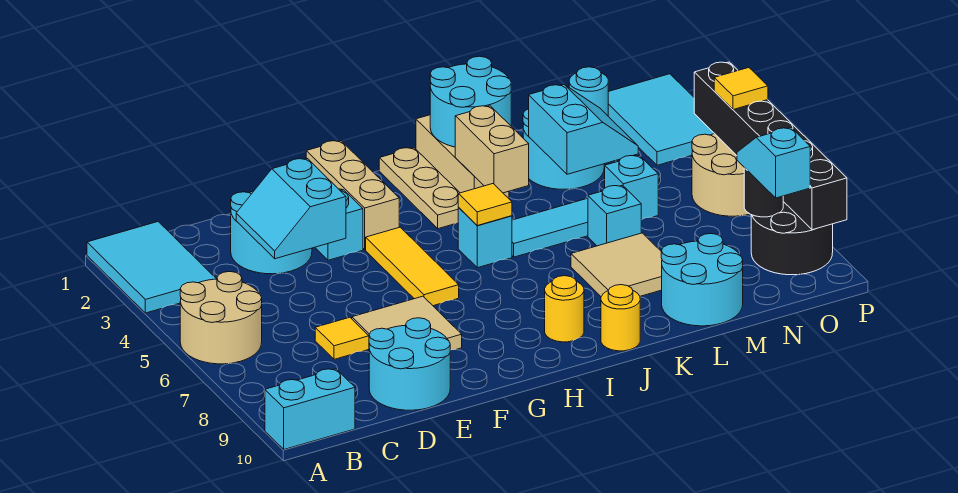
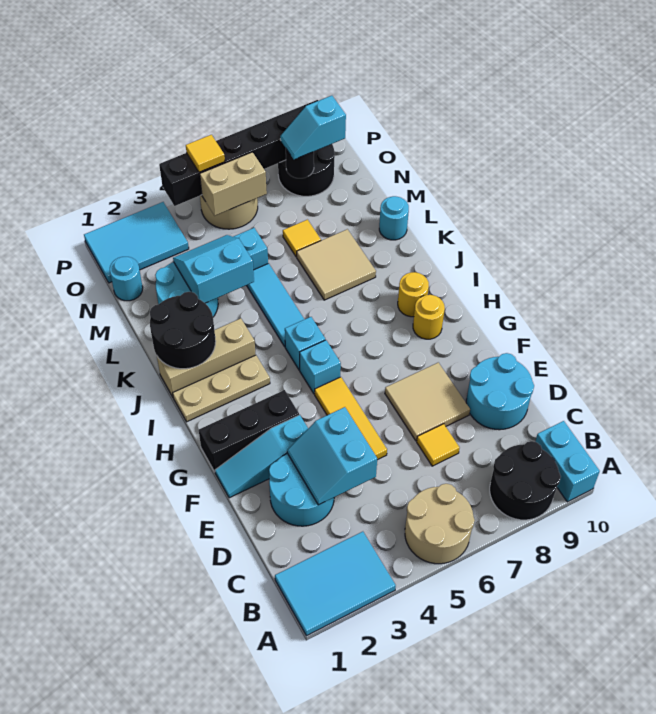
none -> black round brick A8:B9 level 1
cyan slope D3:E4 level 2 top E -> cyan slope D3:E4 level 2 top 4
tan brick G1:G3 level 1 -> black brick G1:G3 level 1
yellow tile G4:G6 level 1 -> yellow tile E5:G5 level 1
yellow tile I5 level 2 -> yellow tile M7 level 1
cyan round brick J1:K2 level 2 -> black round brick J1:K2 level 2
tan brick J3:J4 level 2 -> tan brick O5:O6 level 2
yellow round brick J10 level 1 -> yellow round brick H9 level 1
cyan brick L6 level 1 -> cyan brick H5 level 1
cyan round brick L9:M10 level 1 -> cyan round brick L10 level 1

